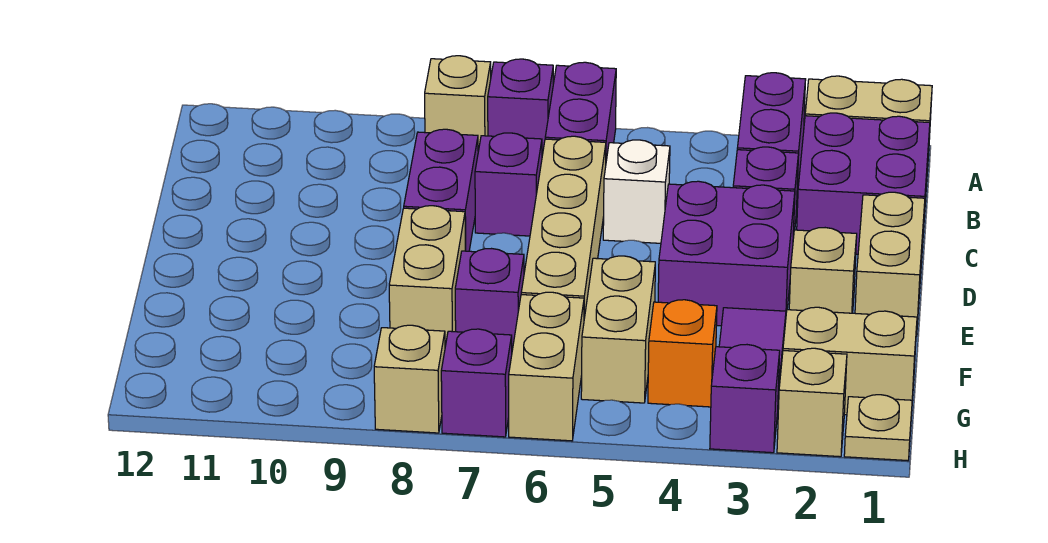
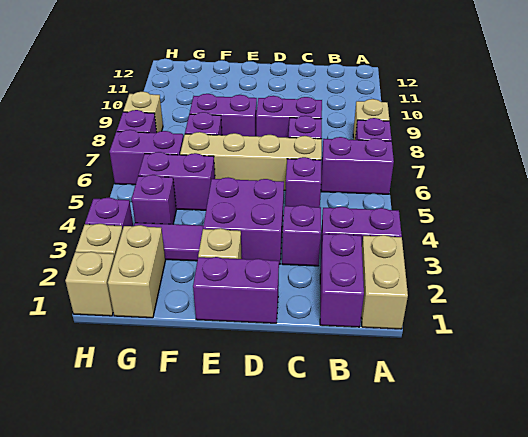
purple brick B1:C2 level 1 -> purple brick B1:B2 level 1
white brick C5 level 1 -> purple brick C5 level 1
tan brick D1:E1 level 1 -> purple brick D1:E1 level 1
tan brick E8:F8 level 1 -> purple brick E8:F8 level 1
tan brick F5:G5 level 1 -> purple brick F5:G5 level 1
orange brick G4 level 1 -> purple brick G4 level 1
tan brick G6:H6 level 1 -> purple brick G6:H6 level 1
tan plate H1 level 1 -> tan brick H1 level 1

